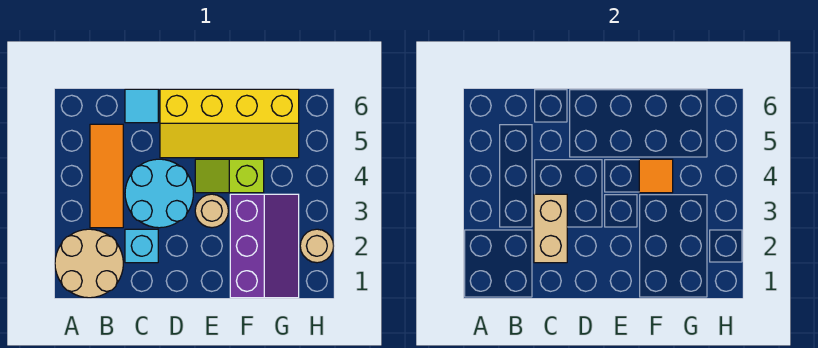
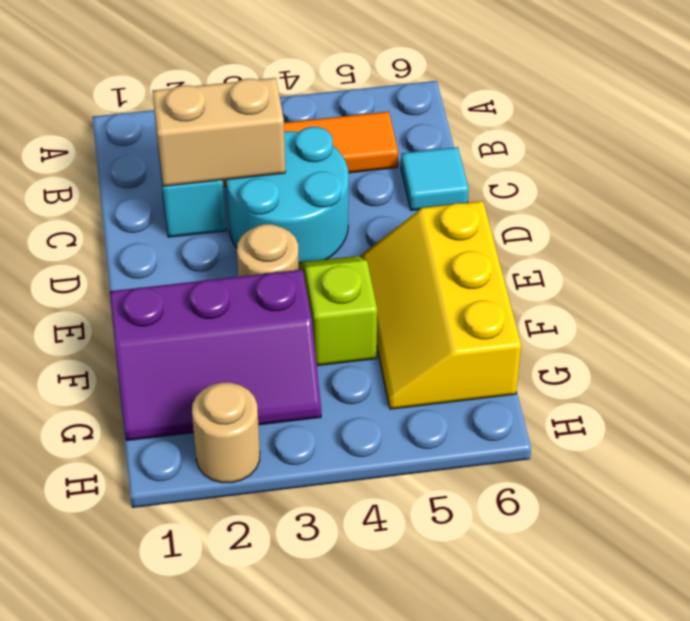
tan round brick A1:B2 level 1 -> none
yellow slope D5:G6 level 1 top 6 -> yellow slope E5:G6 level 1 top 6
orange tile F4 level 2 -> none

